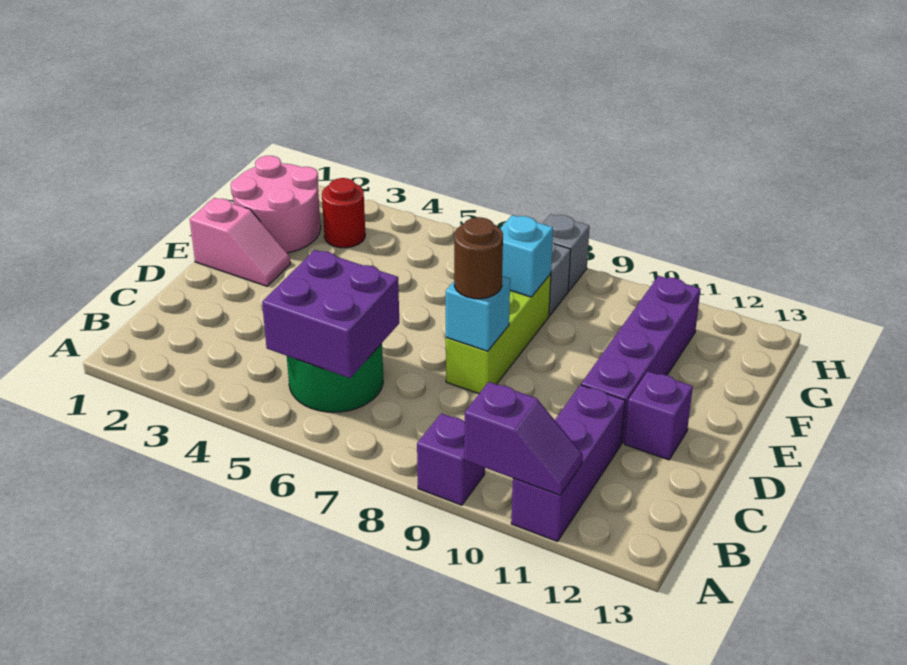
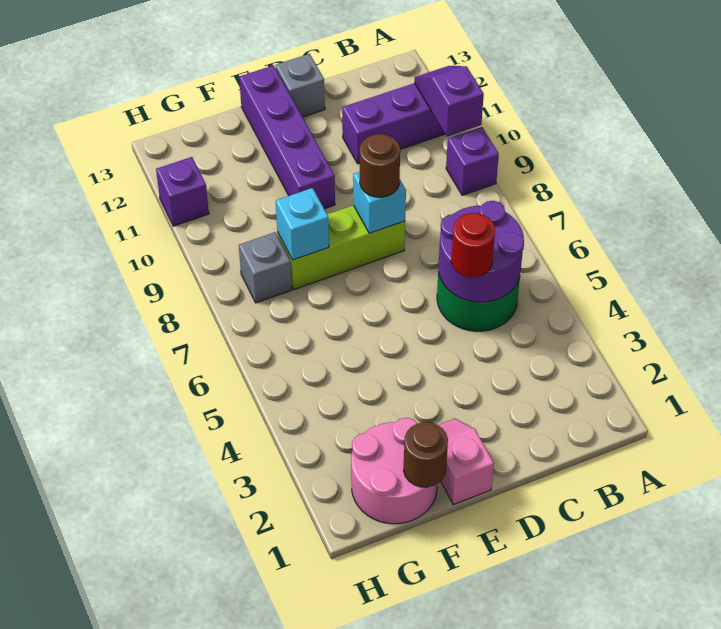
purple brick B5:C6 level 2 -> purple round brick B5:C6 level 2
purple brick D11:G11 level 1 -> purple brick E10:E13 level 1
purple brick D12 level 1 -> purple brick H11 level 1
none -> brown round brick F1 level 2
red round brick G3 level 1 -> red round brick C5 level 3
grey brick H8 level 1 -> grey brick D13 level 1

